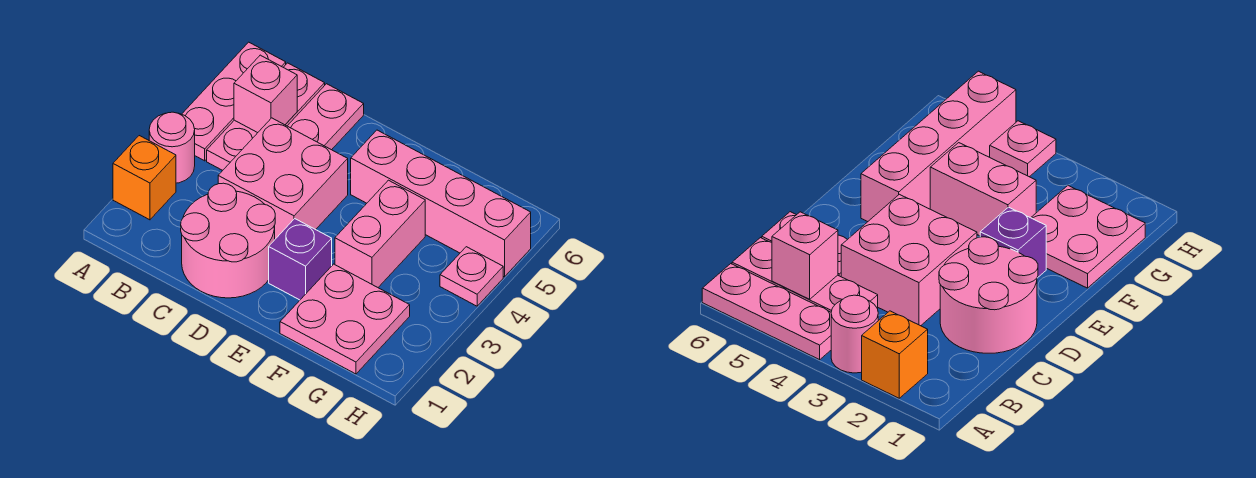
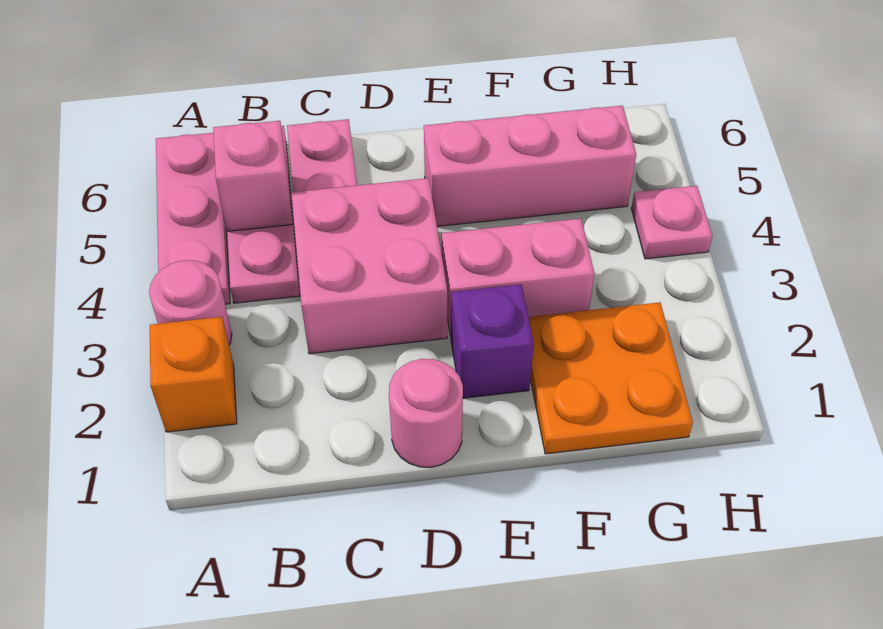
pink round brick C1:D2 level 1 -> pink round brick D1 level 1
pink brick E5:H5 level 1 -> pink brick E5:G5 level 1
pink plate F1:G2 level 1 -> orange plate F1:G2 level 1
pink brick F3:F4 level 1 -> pink brick E3:F3 level 1

